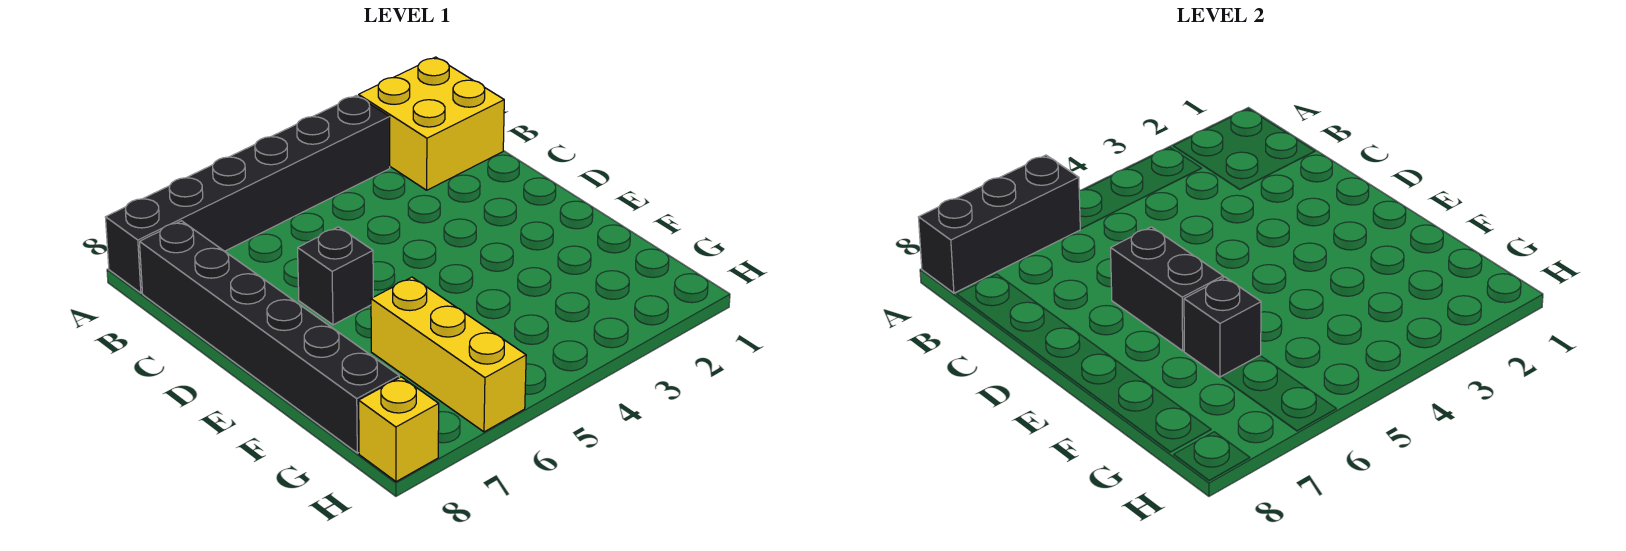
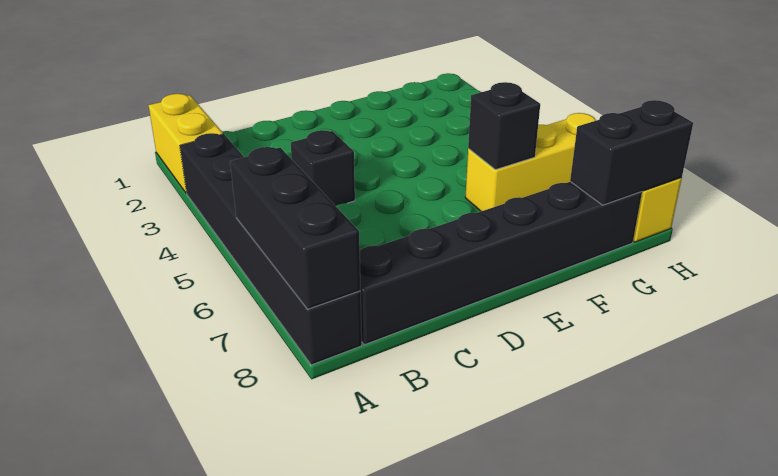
yellow brick A1:B2 level 1 -> yellow brick A1:A2 level 1
black brick D6 level 1 -> black brick C4 level 1
black brick D6:E6 level 2 -> black brick G8:H8 level 2

